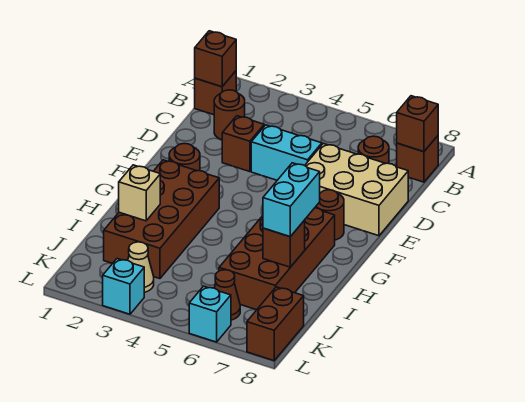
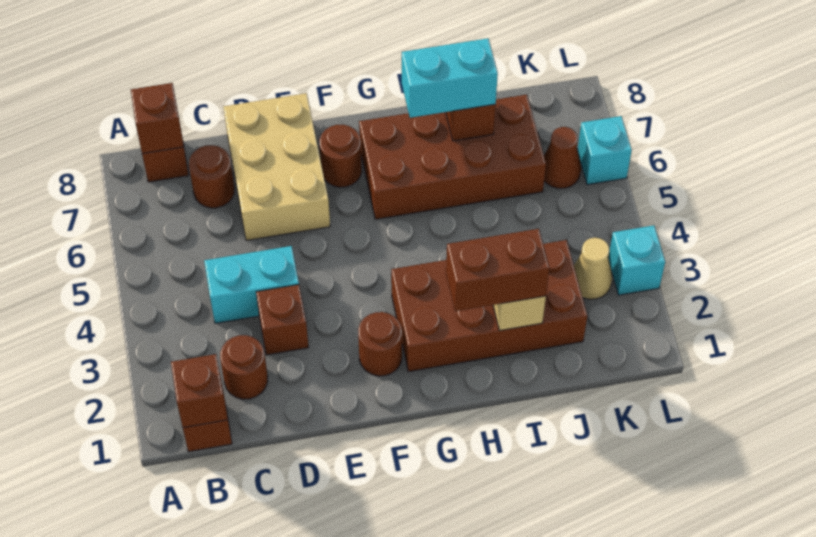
cyan brick D4:D5 level 1 -> cyan brick C4:D4 level 1
brown brick K8:L8 level 1 -> brown brick H2:I2 level 3

